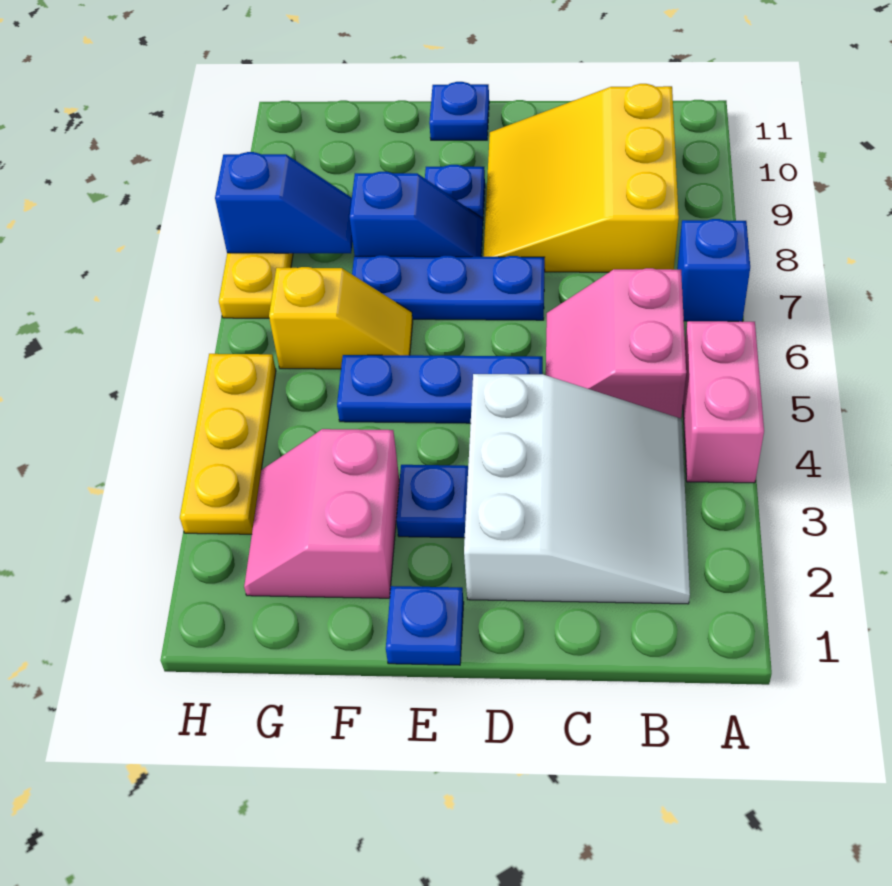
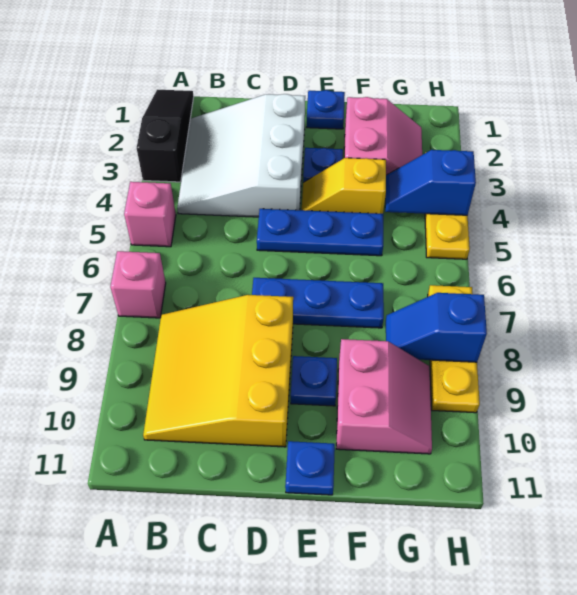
none -> black slope A1:A3 level 1 top 3
pink brick A4:A5 level 1 -> pink brick A5 level 1
blue brick A7 level 1 -> pink brick A7 level 1
pink slope B5:C6 level 1 top B -> pink slope F9:G10 level 1 top F
yellow slope B8:D10 level 1 top B -> yellow slope B8:D10 level 1 top D
blue slope E8:F8 level 1 top F -> blue slope G4:H4 level 2 top H
yellow slope F6:G6 level 1 top G -> yellow slope E4:F4 level 1 top F

